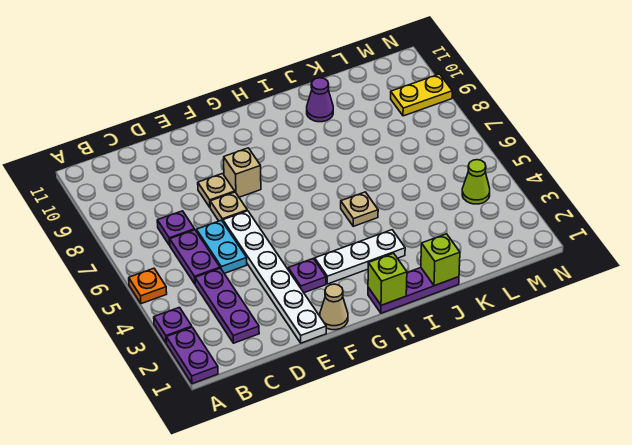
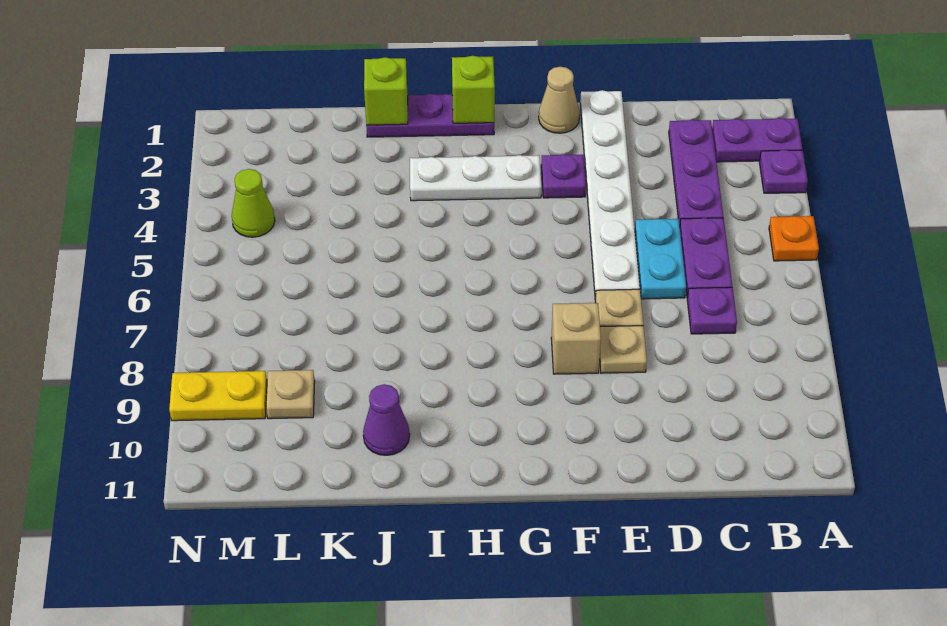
purple plate A1:A2 level 1 -> purple plate A2:B2 level 1
tan plate I5 level 1 -> tan plate L9 level 1

